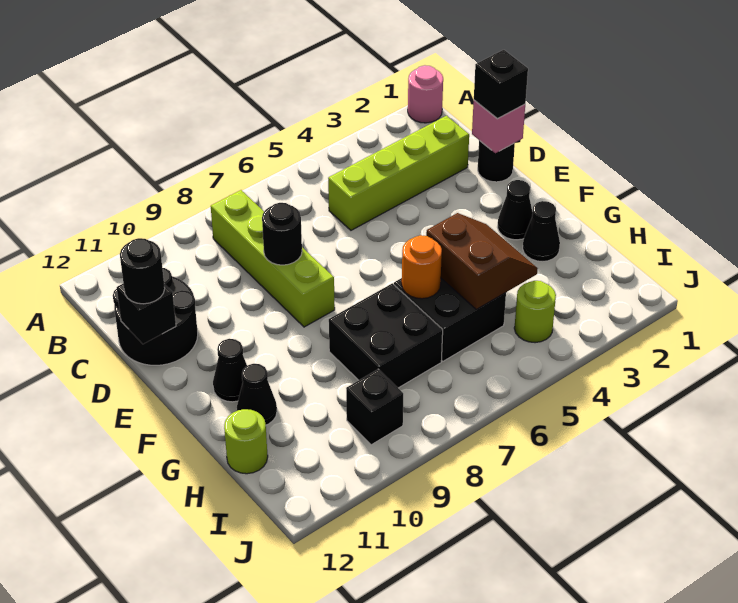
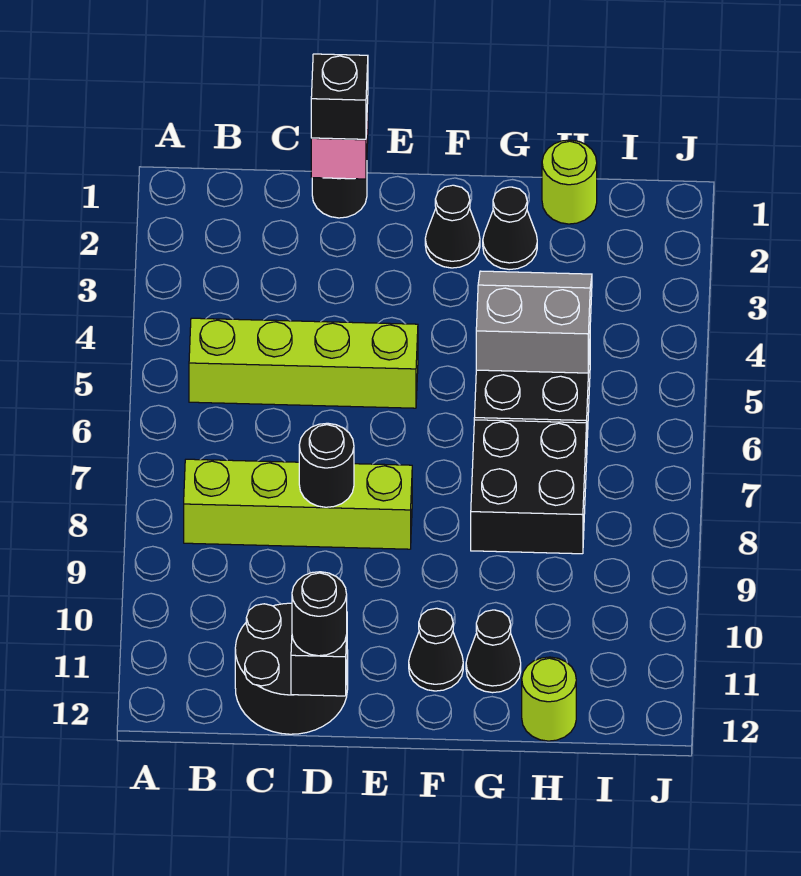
pink round brick A1 level 1 -> none
lime brick C2:C5 level 1 -> lime brick B5:E5 level 1
brown slope G4:H5 level 2 top 5 -> grey slope G4:H5 level 2 top 5
orange round brick G6 level 2 -> none
lime round brick I4 level 1 -> lime round brick H1 level 1
black brick I9 level 1 -> none

